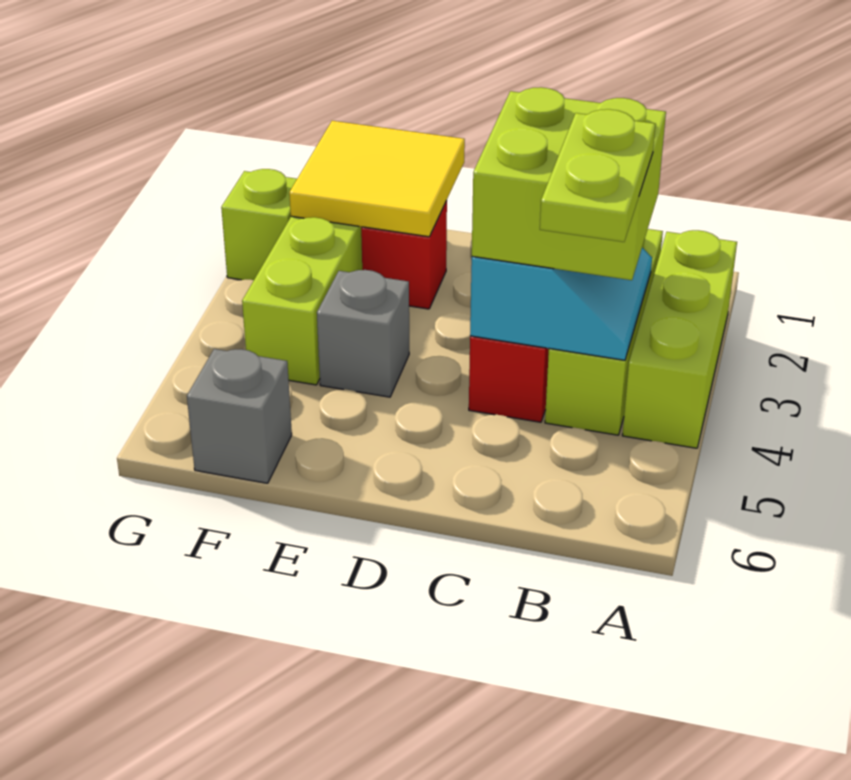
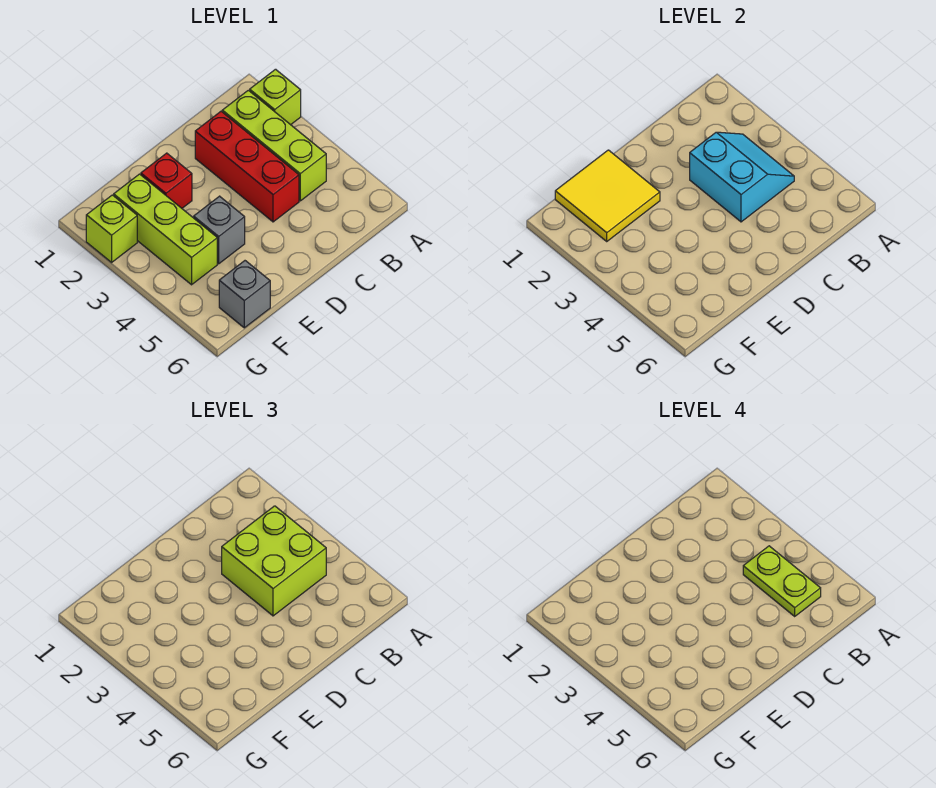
lime brick A2:A4 level 1 -> lime brick A2 level 1

